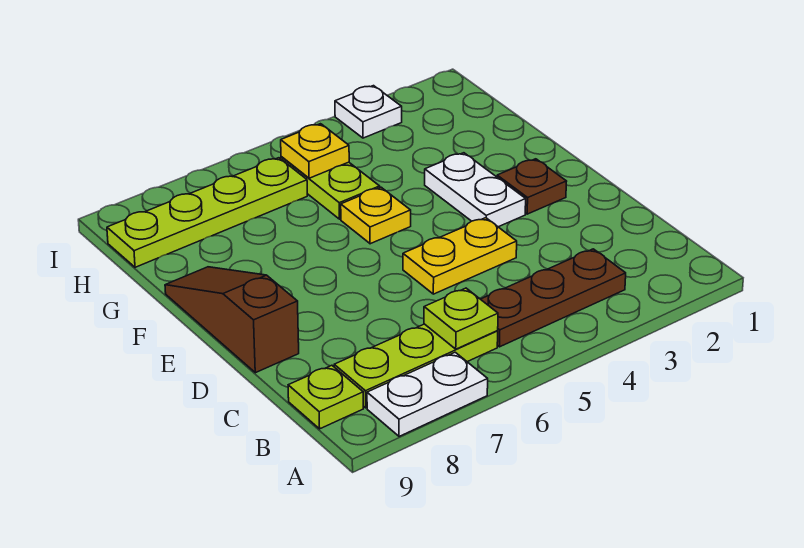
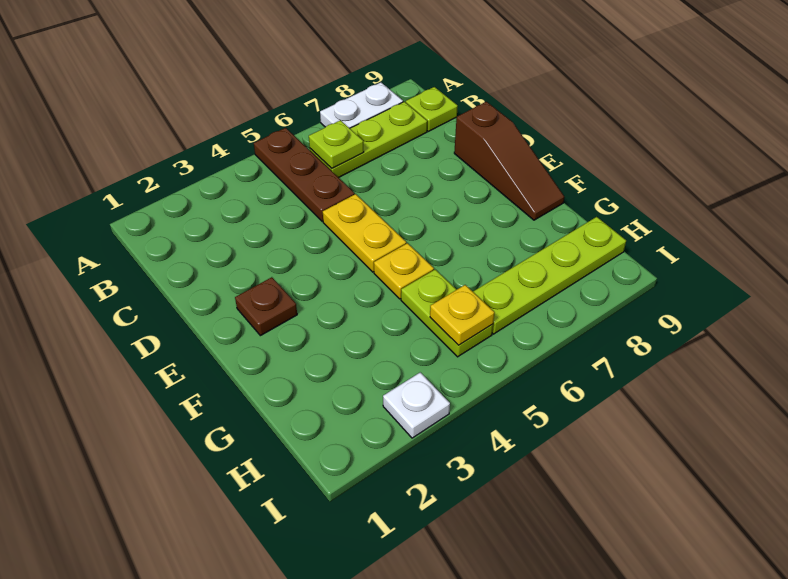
brown plate B3:B5 level 1 -> brown plate A5:C5 level 1
yellow plate D4:D5 level 1 -> yellow plate D5:E5 level 1
white plate E3:F3 level 1 -> none

